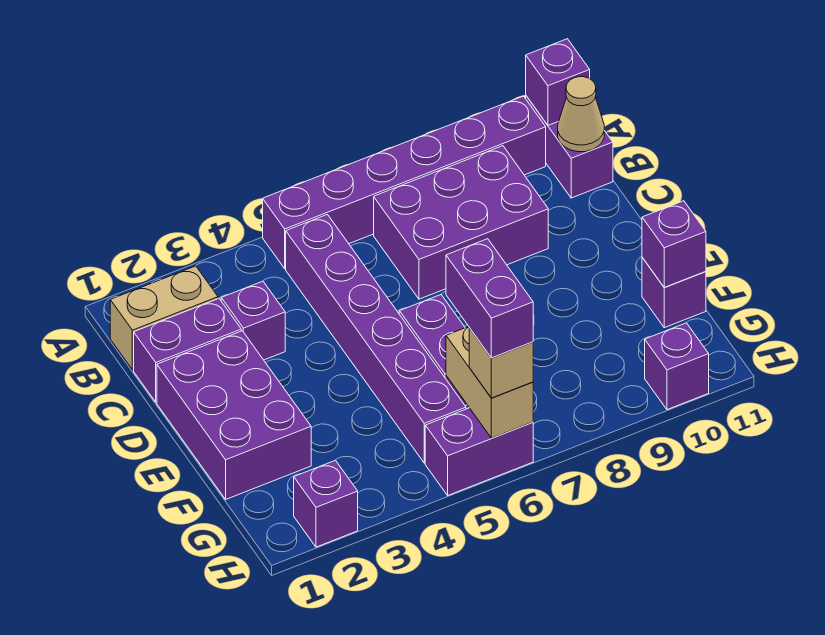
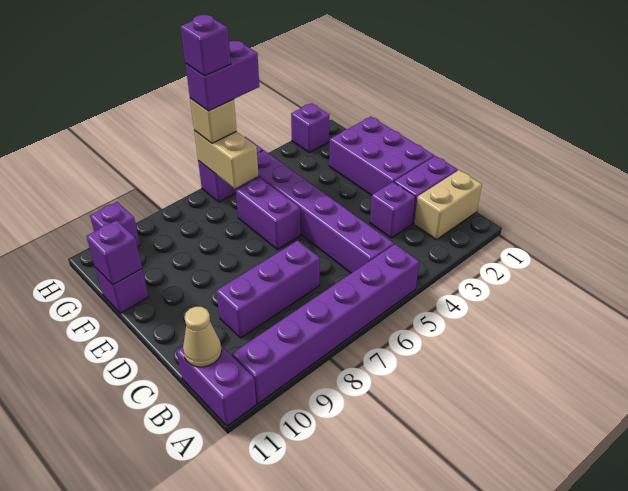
purple brick A11 level 2 -> purple brick H6 level 5
purple brick B7:C9 level 1 -> purple brick C7:C9 level 1
purple brick G6:H6 level 4 -> purple brick H5:H6 level 4

